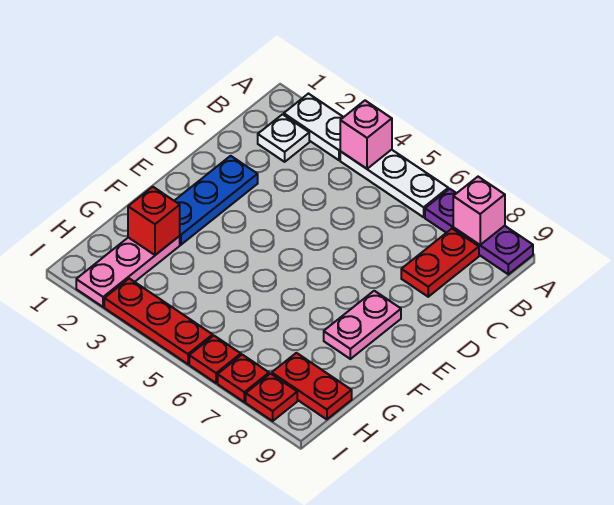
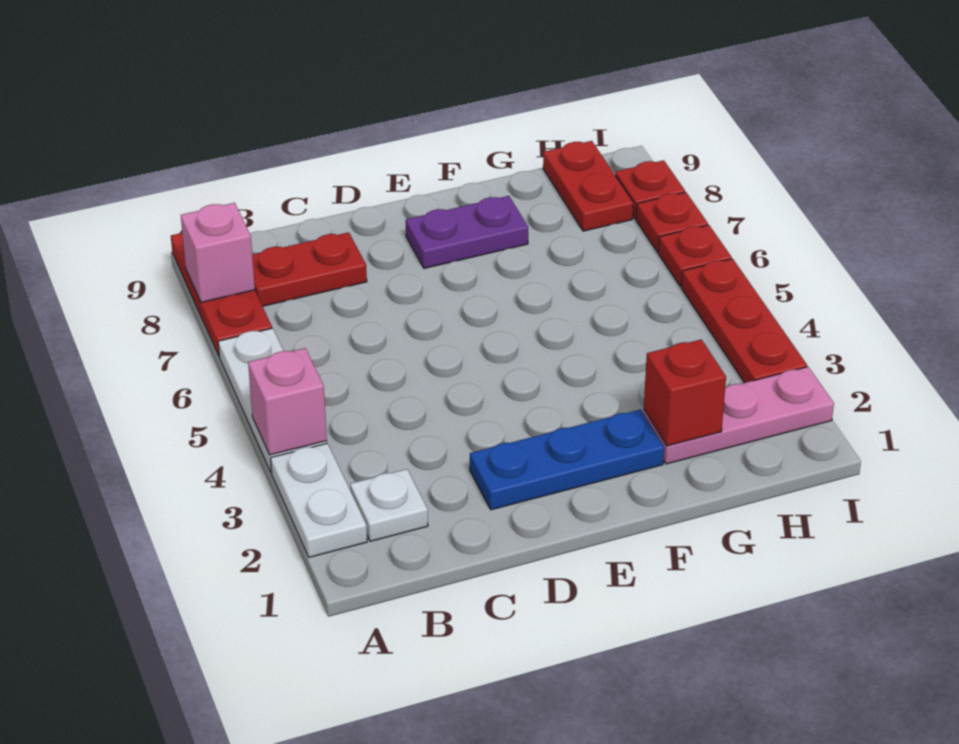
purple plate A7:A9 level 1 -> red plate A7:A9 level 1
pink plate E8:F8 level 1 -> purple plate E8:F8 level 1

